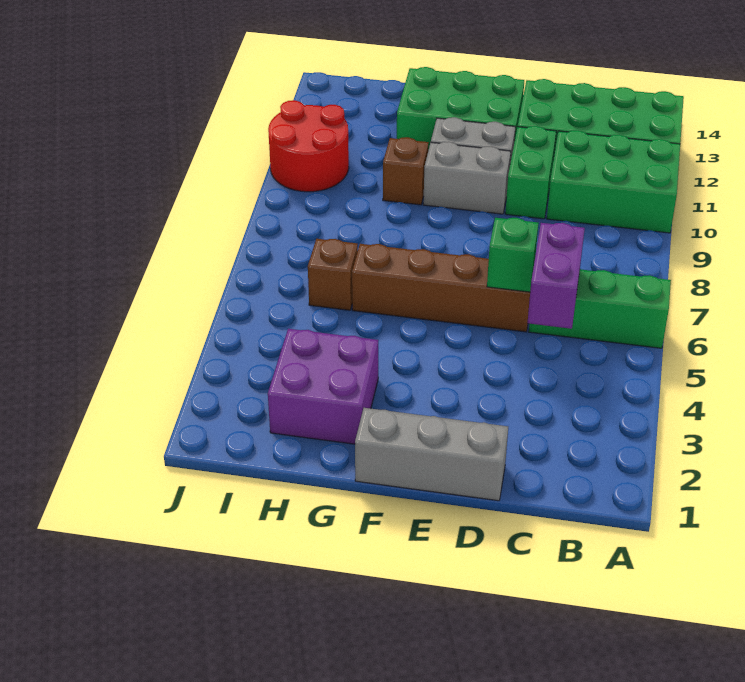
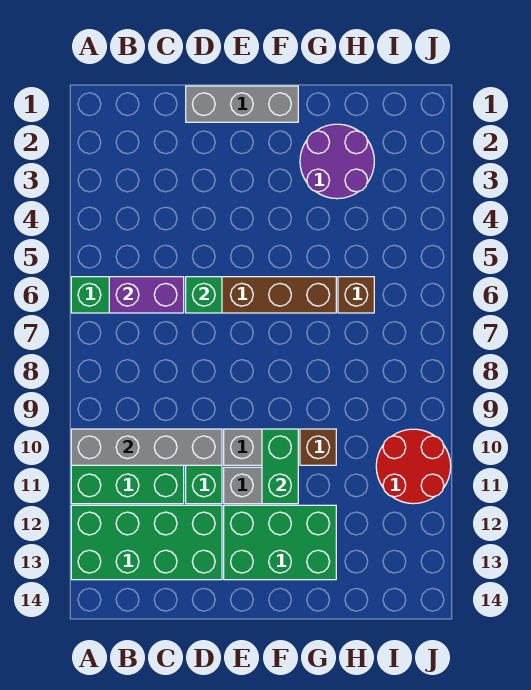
none -> grey brick A10:D10 level 2
purple brick C5:C6 level 2 -> purple brick B6:C6 level 2
none -> green brick F10:F11 level 2
purple brick G2:H3 level 1 -> purple round brick G2:H3 level 1

